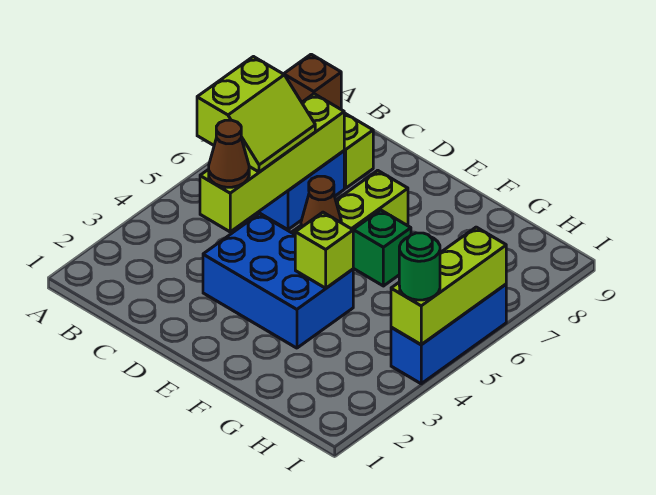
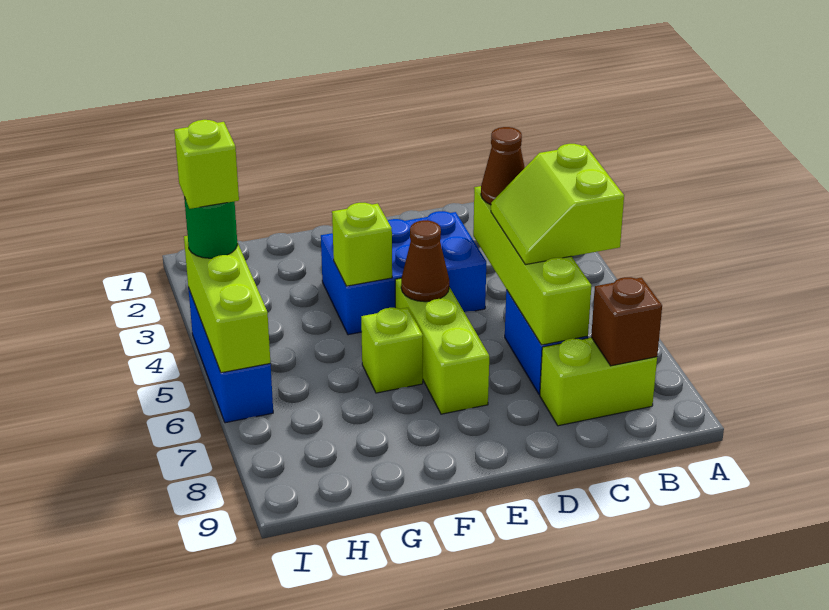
green brick F6 level 1 -> lime brick F6 level 1
none -> lime brick I4 level 4

